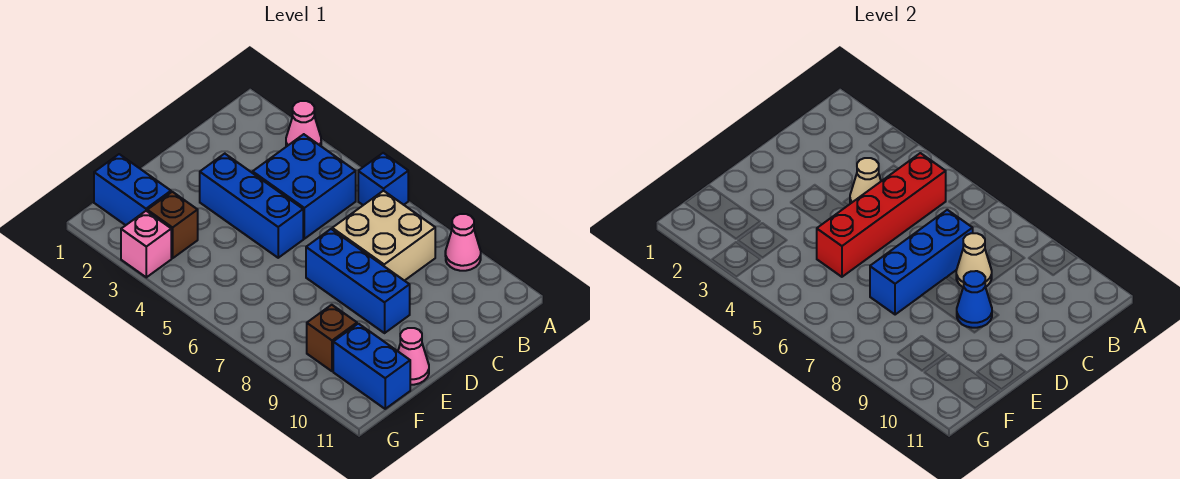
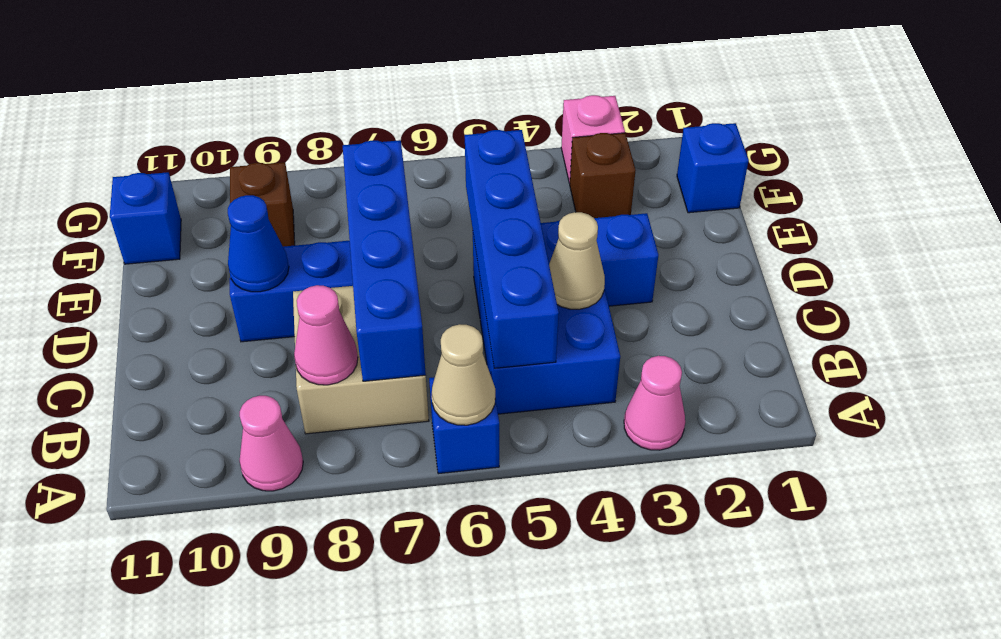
red brick B5:E5 level 2 -> blue brick B5:E5 level 2
blue brick C7:E7 level 2 -> blue brick B7:E7 level 2
tan cone C8 level 2 -> tan cone A6 level 2
pink cone E11 level 1 -> pink cone B8 level 2
blue brick F1:F2 level 1 -> blue brick F1 level 1
blue brick F10:F11 level 1 -> blue brick F11 level 1

